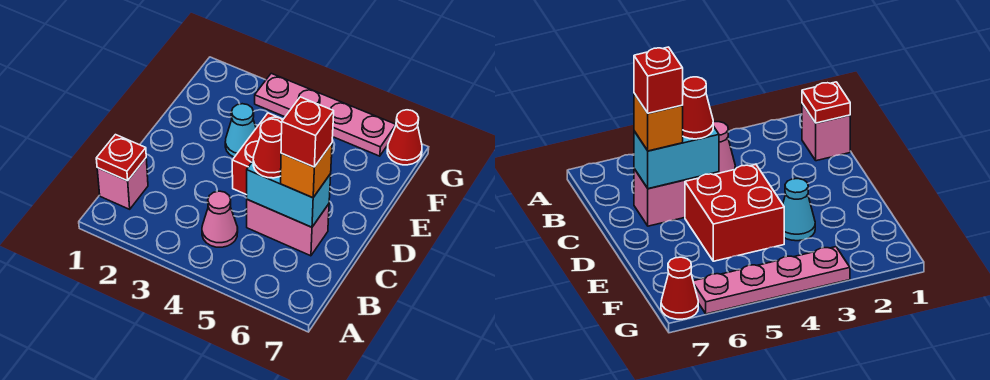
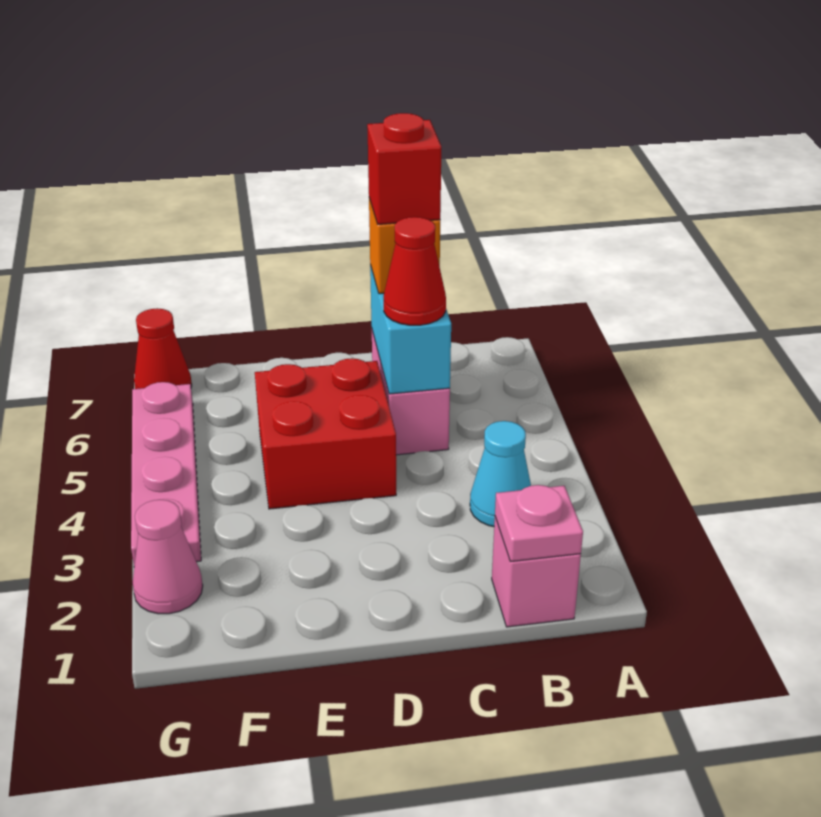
red plate B1 level 2 -> pink plate B1 level 2
pink cone B4 level 1 -> pink cone G2 level 1
cyan cone E3 level 1 -> cyan cone B3 level 1

